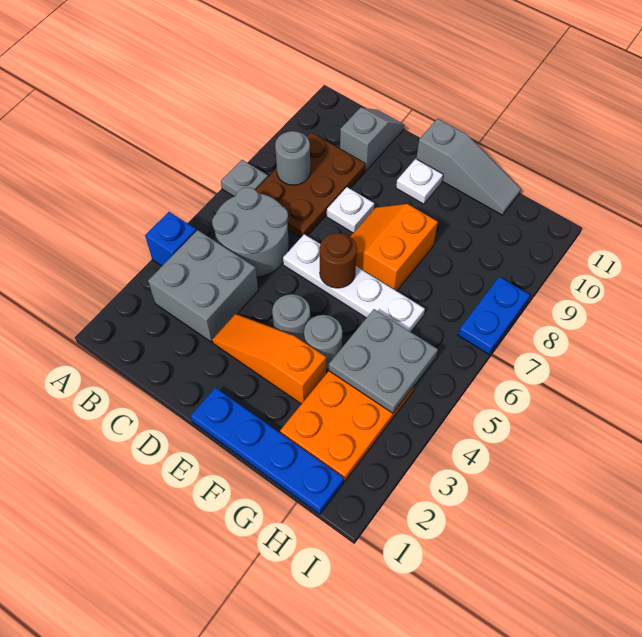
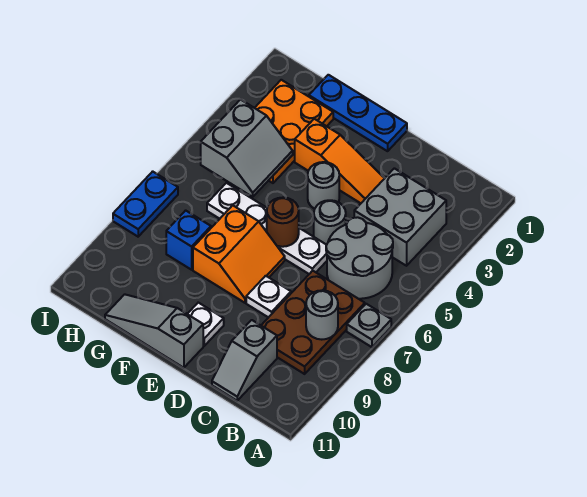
blue brick A4 level 1 -> blue brick G8 level 1
blue plate E1:H1 level 1 -> blue plate E1:G1 level 1
grey round brick F4 level 1 -> grey round brick D5 level 1
grey plate G4:H5 level 2 -> grey slope G4:H5 level 2 top H

